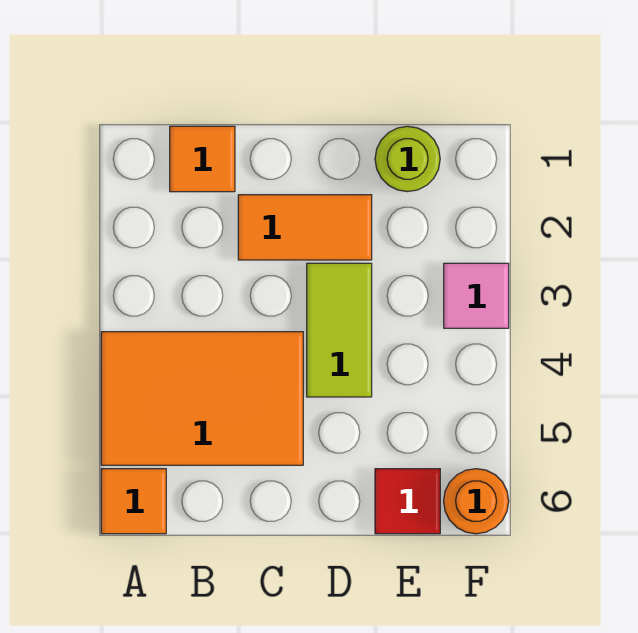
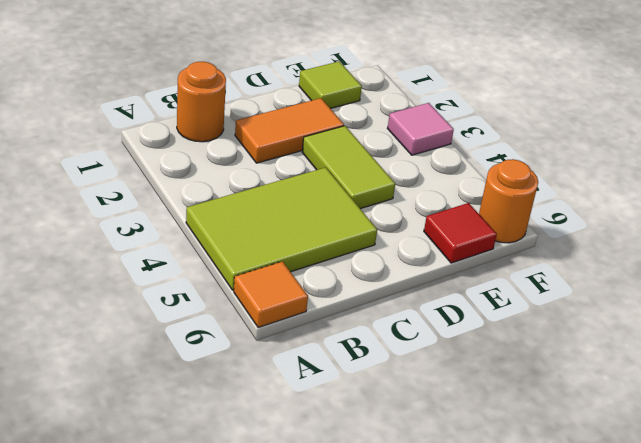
orange tile A4:C5 level 1 -> lime tile A4:C5 level 1
orange tile B1 level 1 -> orange round brick B1 level 1
lime round brick E1 level 1 -> lime tile E1 level 1

